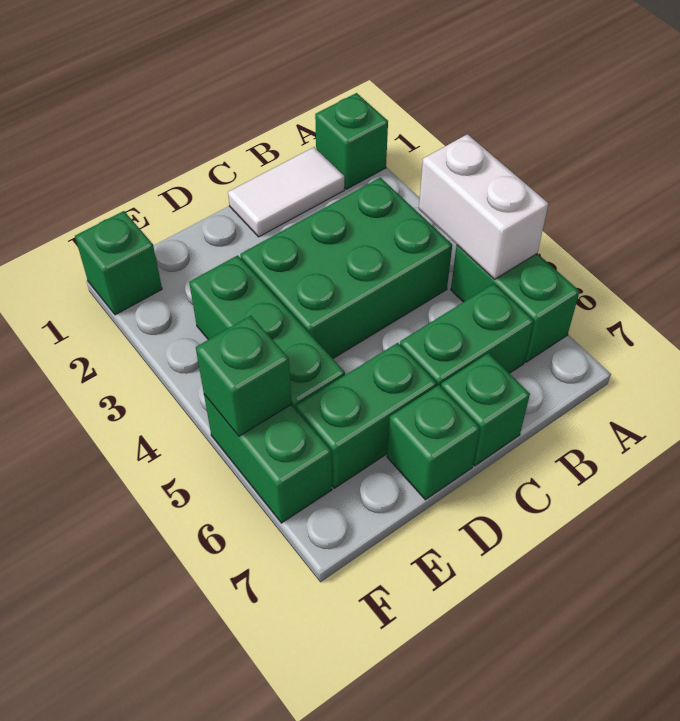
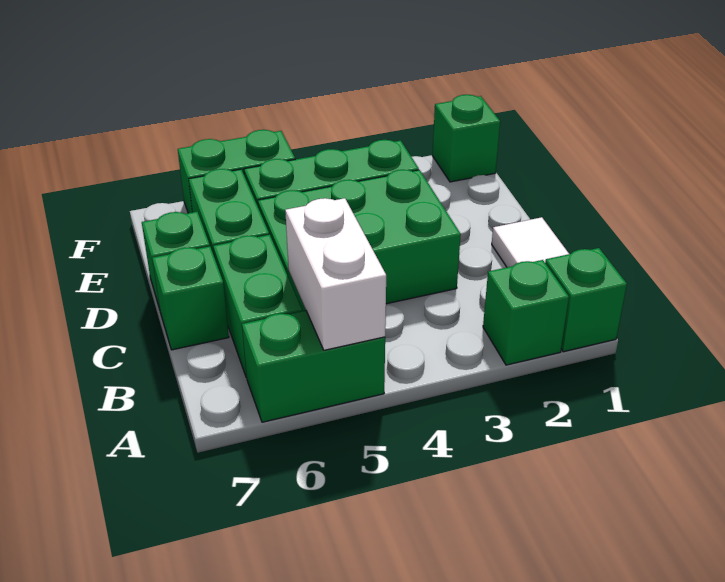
white brick A4:A5 level 2 -> white brick A5:B5 level 2
green brick B3:D4 level 1 -> green brick C3:D5 level 1
green brick F5 level 2 -> green brick A2 level 1

